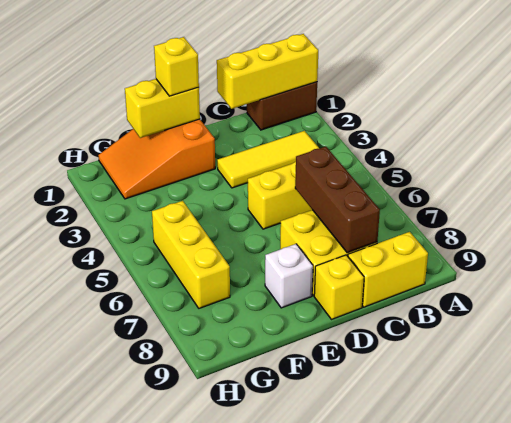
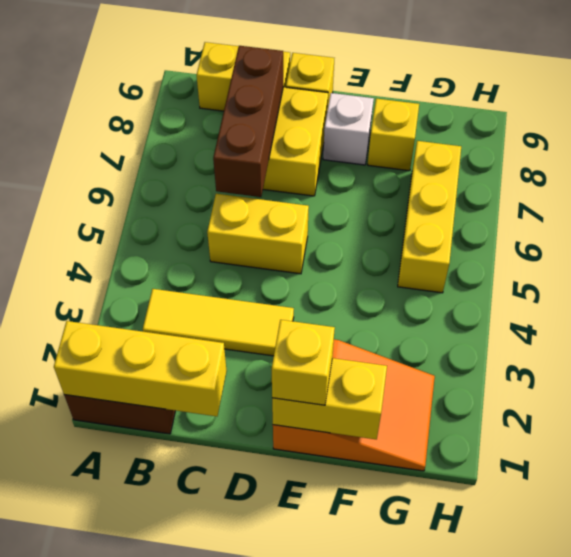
none -> yellow brick F8 level 1

